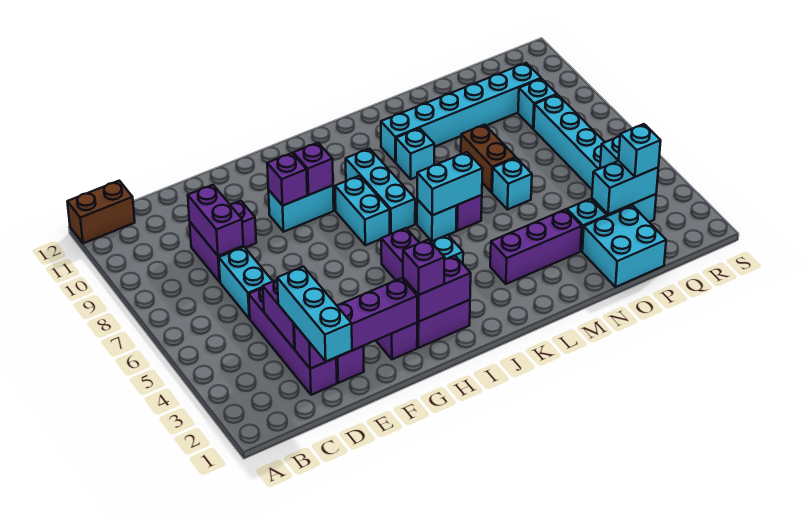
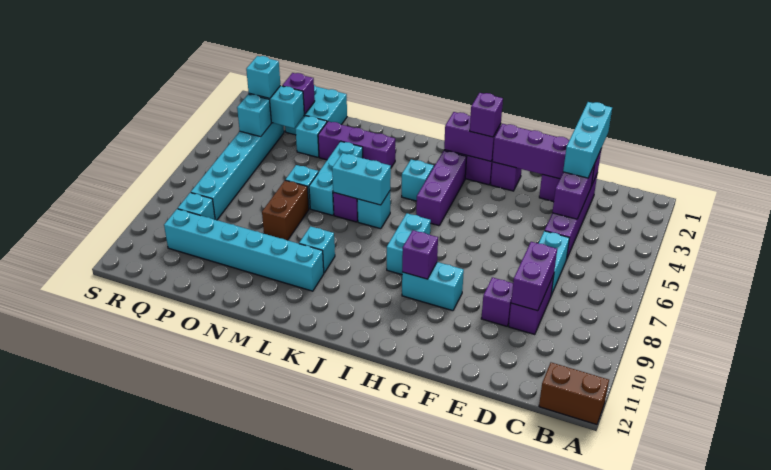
purple brick G9 level 2 -> purple brick P2 level 2
cyan brick J7:J9 level 1 -> cyan brick M4:M6 level 1

